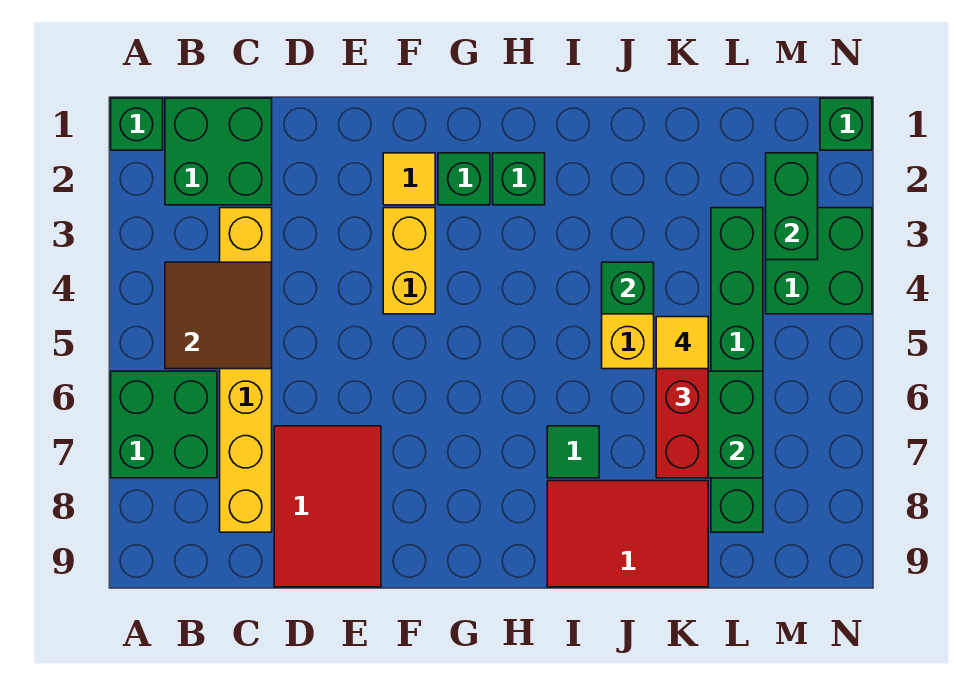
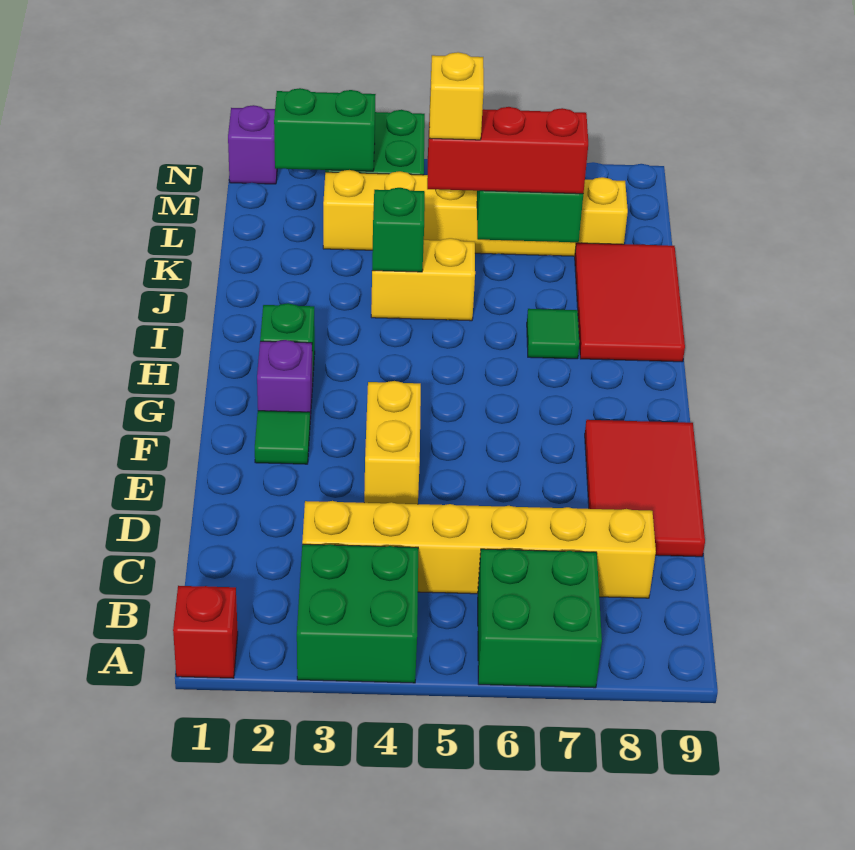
green brick A1 level 1 -> red brick A1 level 1
green brick B1:C2 level 1 -> green brick A3:B4 level 1
brown tile B4:C5 level 2 -> none
red tile D7:E9 level 1 -> red tile D8:F9 level 1
yellow tile F2 level 1 -> green tile F2 level 1
yellow brick F3:F4 level 1 -> yellow brick E4:F4 level 1
green brick G2 level 1 -> purple brick G2 level 1
yellow tile K5 level 4 -> yellow brick K5 level 4
green brick L3:L8 level 1 -> yellow brick L3:L8 level 1
green brick N1 level 1 -> purple brick N1 level 1

